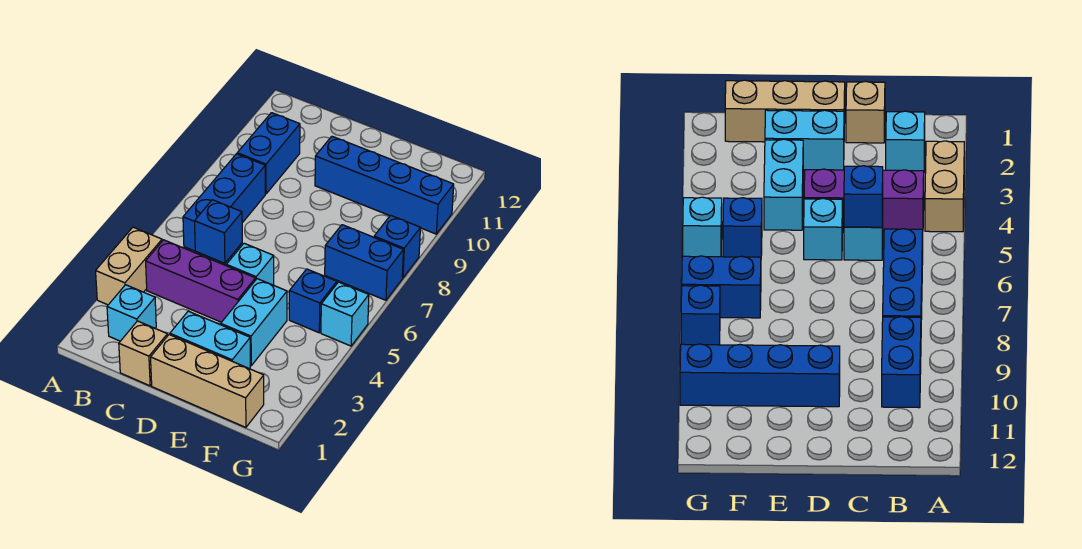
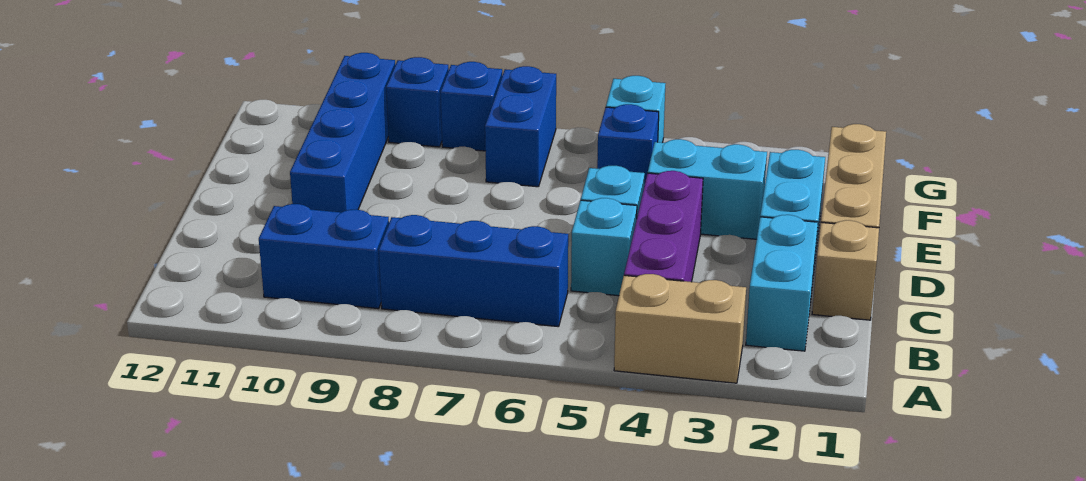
cyan brick B2 level 1 -> cyan brick B2:C2 level 1
blue brick C5 level 2 -> blue brick G9 level 1

